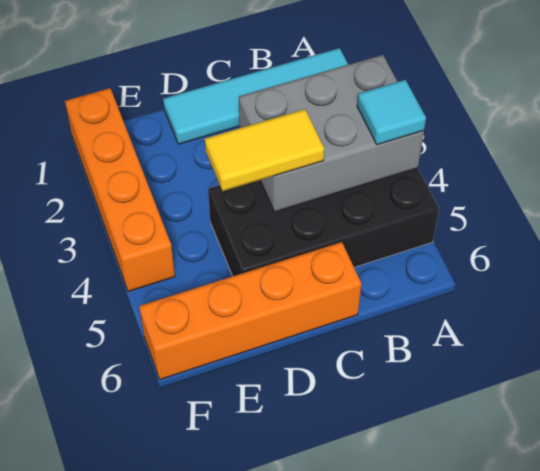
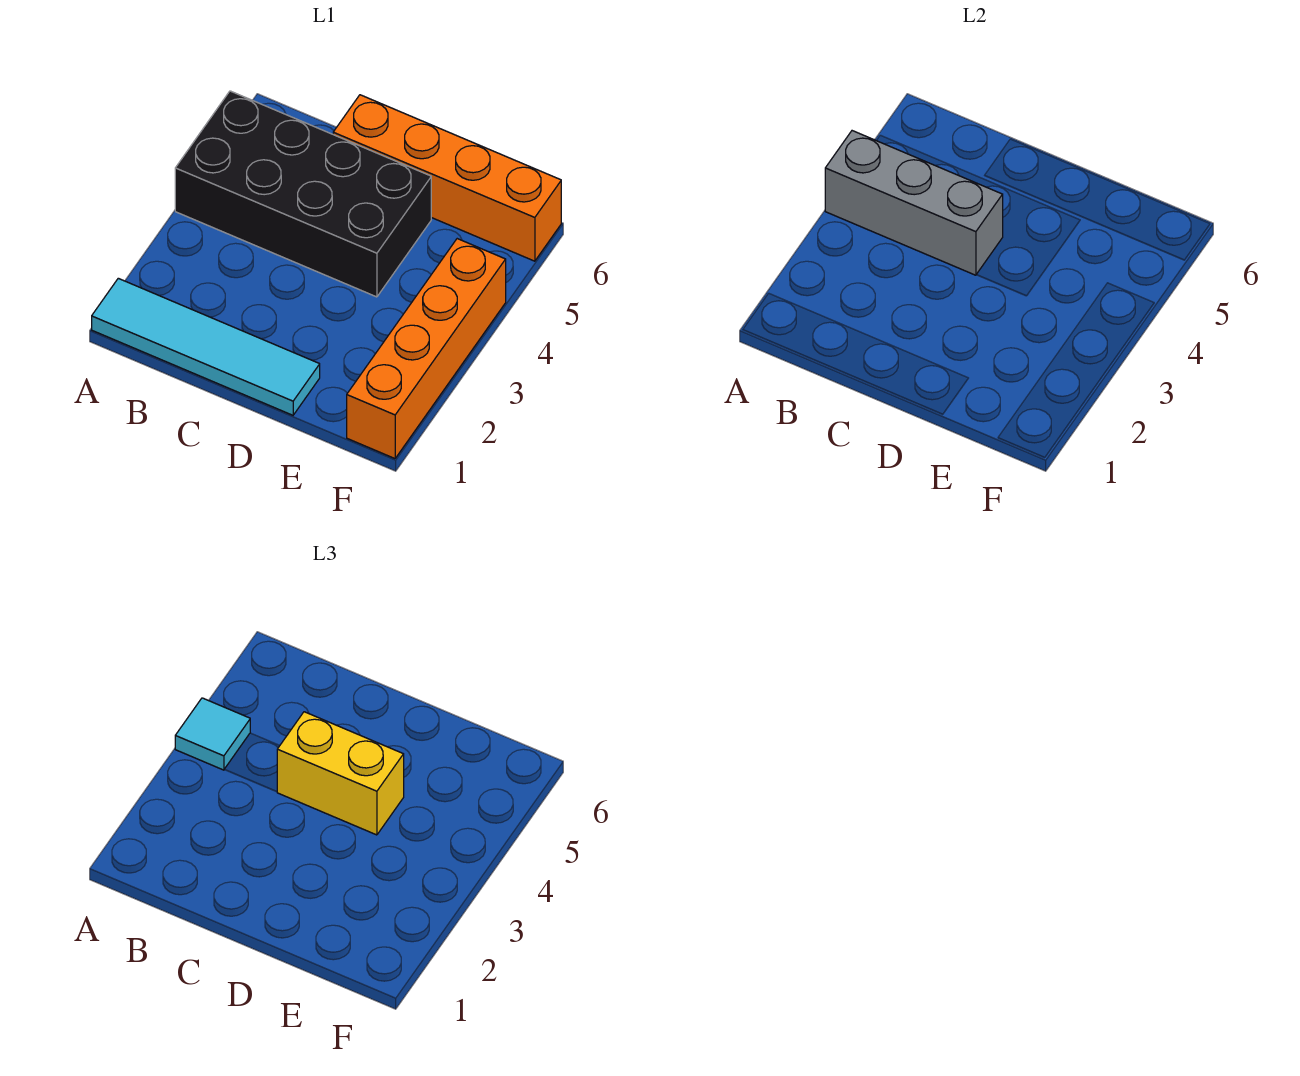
grey brick A3:C4 level 2 -> grey brick A4:C4 level 2
yellow tile C4:D4 level 3 -> yellow brick C4:D4 level 3

